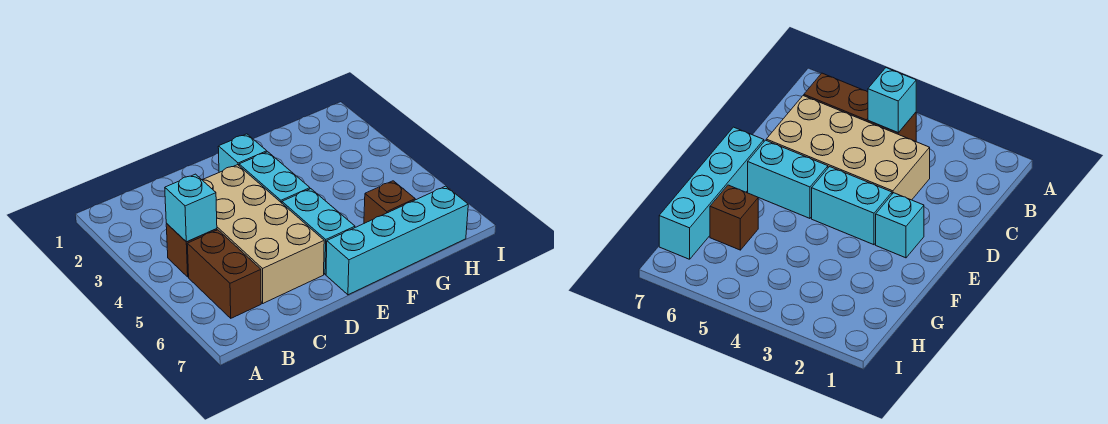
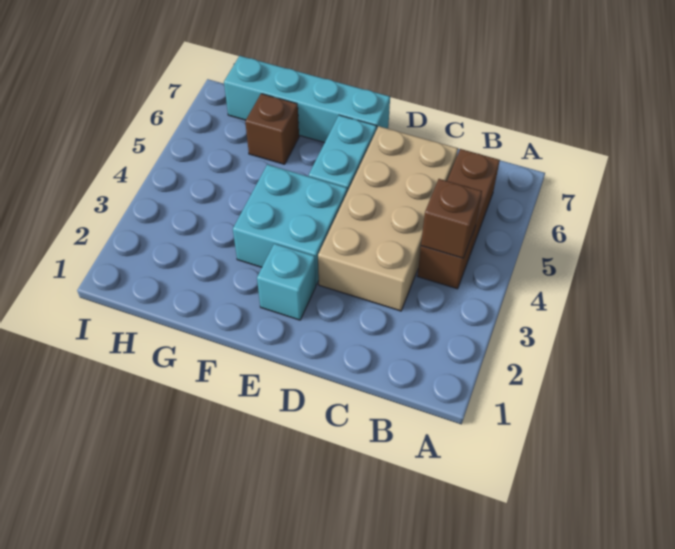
cyan brick B4 level 2 -> brown brick B4 level 2
cyan brick E3:E4 level 1 -> cyan brick E3:F4 level 1

